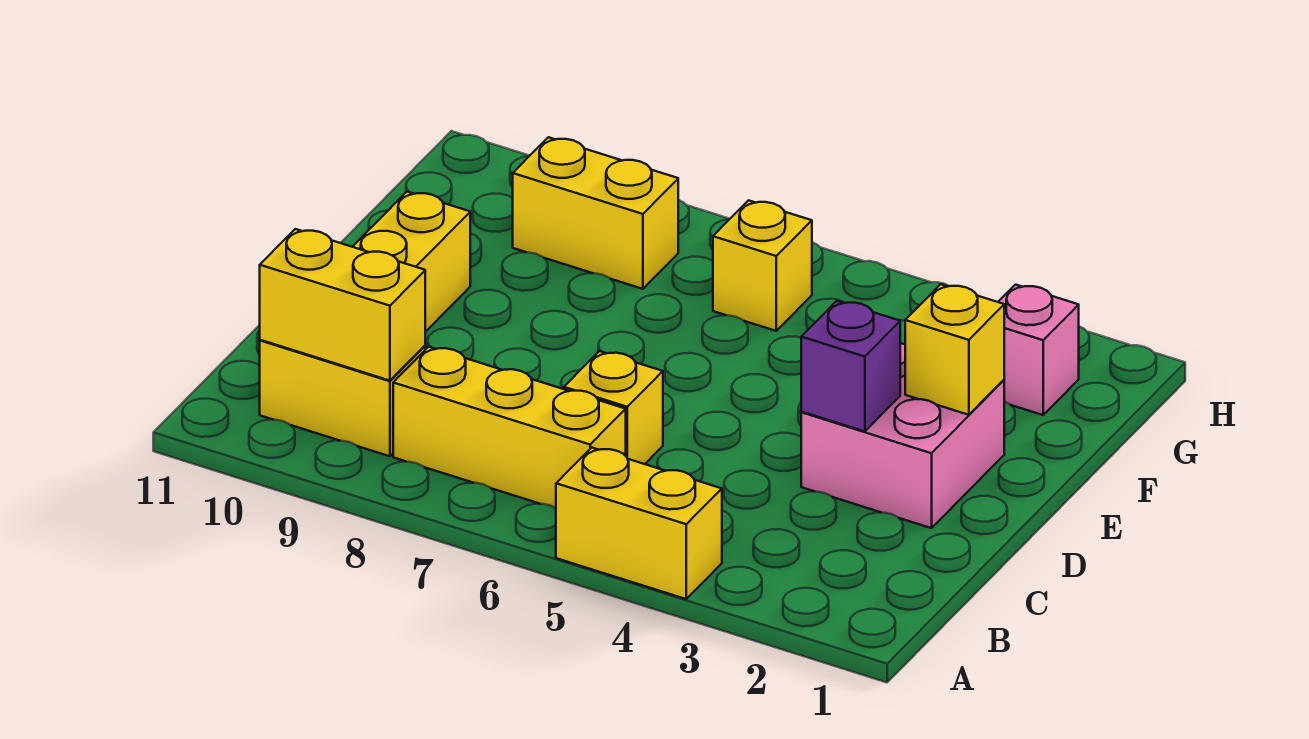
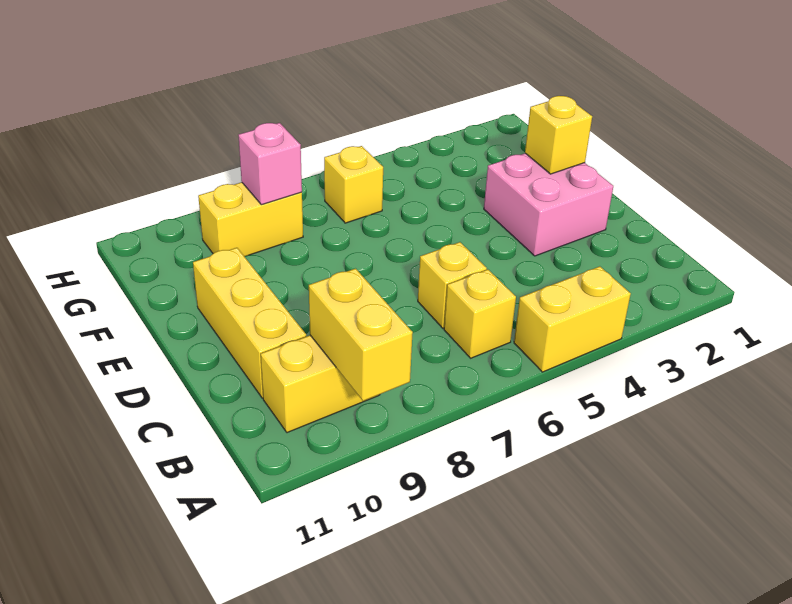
yellow brick B6:B8 level 1 -> yellow brick B6 level 1
yellow brick B9:B10 level 2 -> yellow brick A9:B9 level 2
purple brick D3 level 2 -> none
pink brick G2 level 1 -> pink brick G8 level 2

